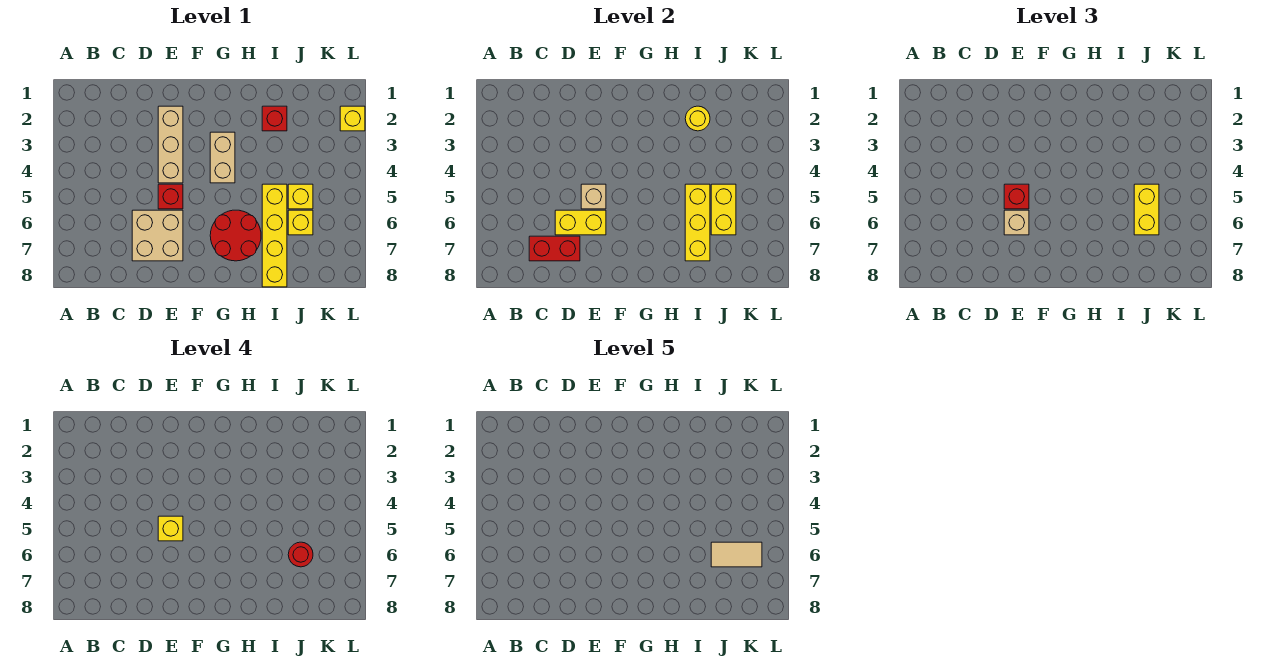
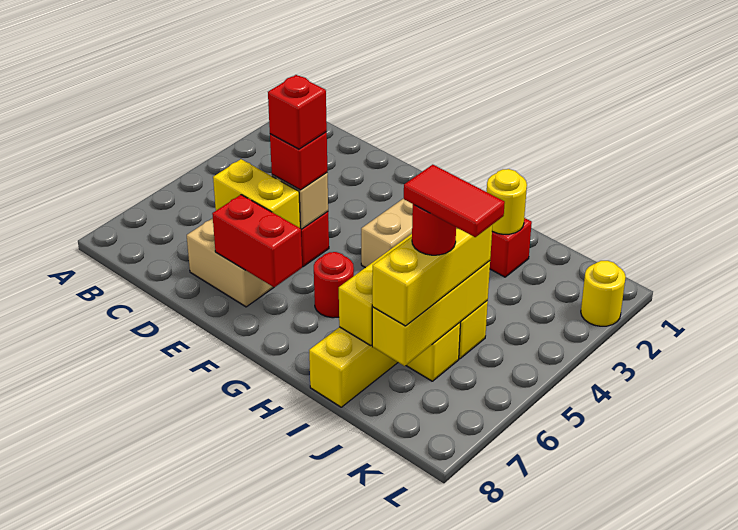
red brick C7:D7 level 2 -> red brick E7:F7 level 2
tan brick E2:E4 level 1 -> none
yellow brick E5 level 4 -> red brick E5 level 4
tan brick E6 level 3 -> none
red round brick G6:H7 level 1 -> red round brick G6 level 1
yellow brick J5:J6 level 2 -> yellow brick J5:J7 level 2
yellow brick J5:J6 level 3 -> yellow brick J5:J7 level 3
tan tile J6:K6 level 5 -> red tile J6:K6 level 5
yellow brick L2 level 1 -> yellow round brick L2 level 1

